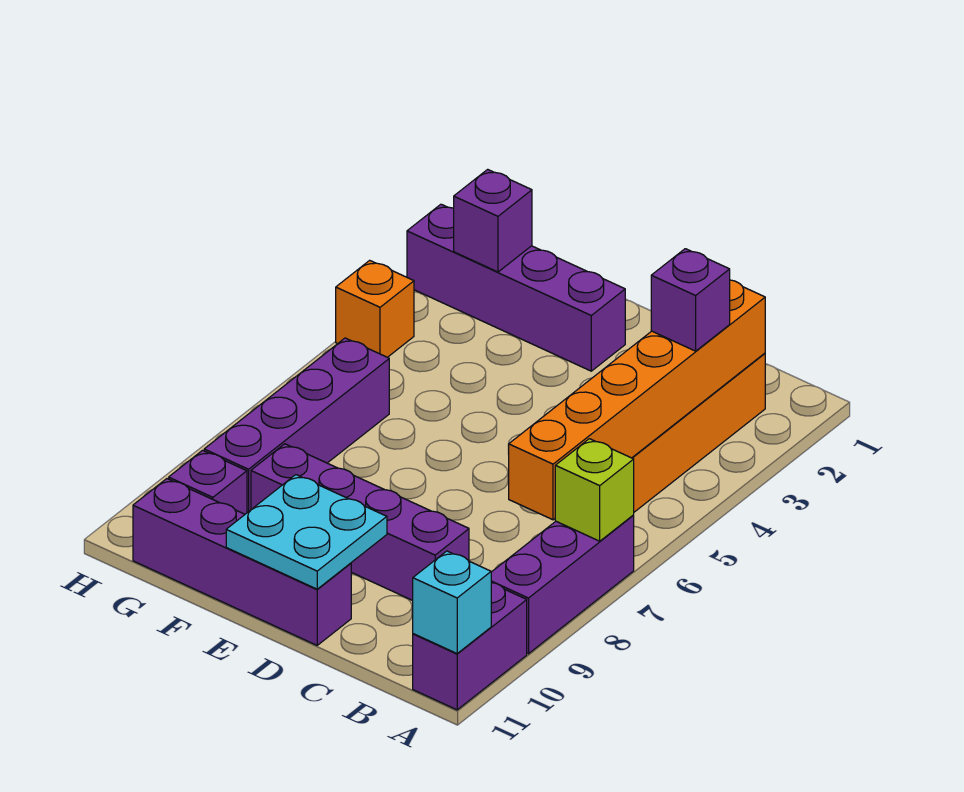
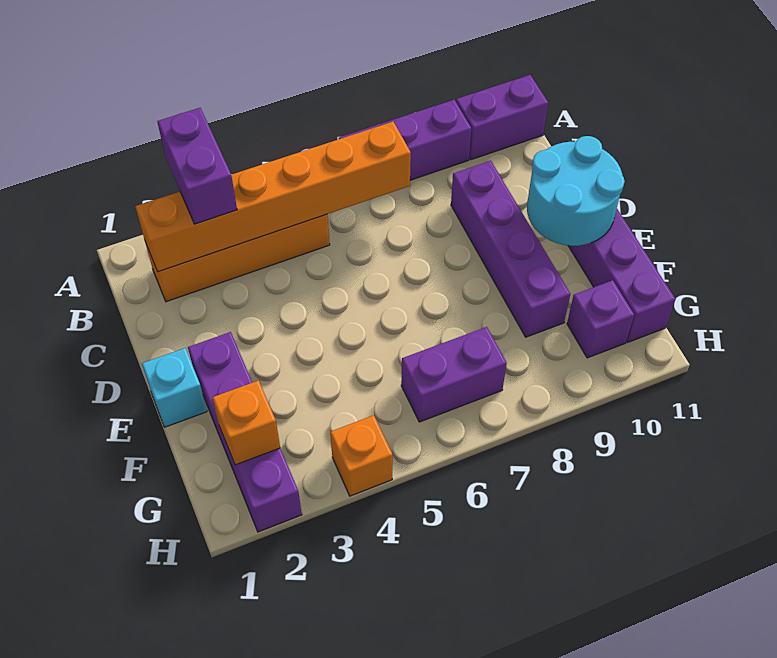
lime brick A7 level 2 -> none
cyan brick A11 level 2 -> cyan brick E1 level 1
purple brick B3 level 3 -> purple brick A3:B3 level 3
cyan plate D10:E11 level 2 -> cyan round brick D10:E11 level 2
purple brick G2 level 2 -> orange brick G2 level 2
purple brick G6:G9 level 1 -> purple brick G6:G7 level 1

